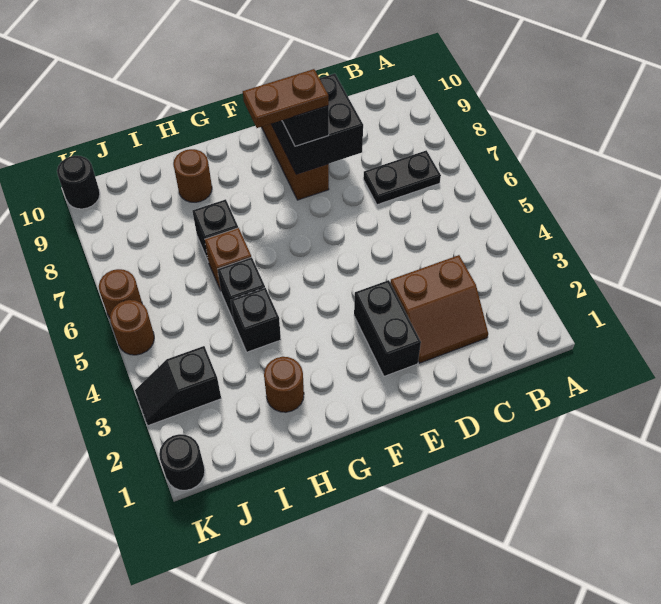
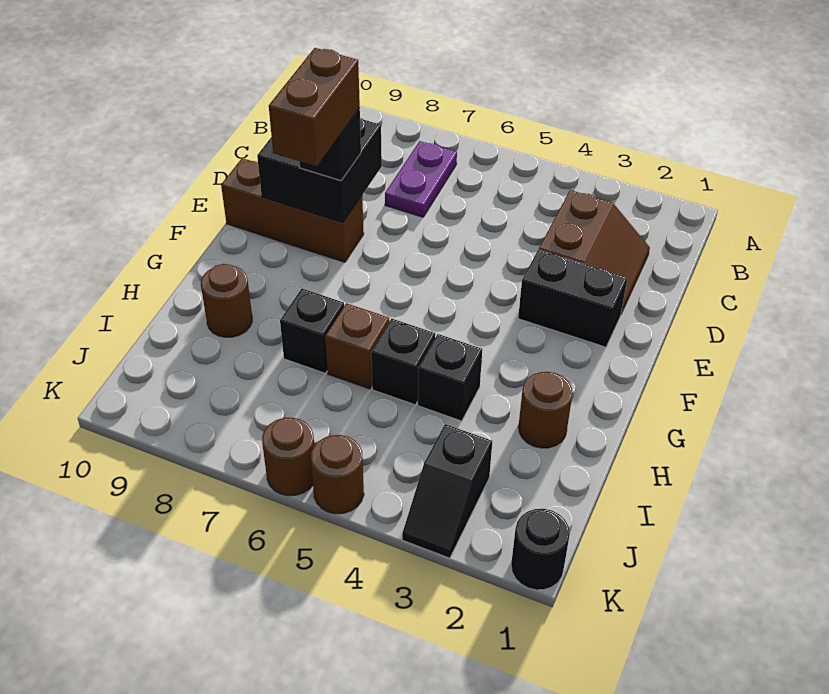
black plate B7:C7 level 1 -> purple plate B7:C7 level 1
brown plate E8:F8 level 4 -> brown brick E8:F8 level 4
black round brick K10 level 1 -> none

